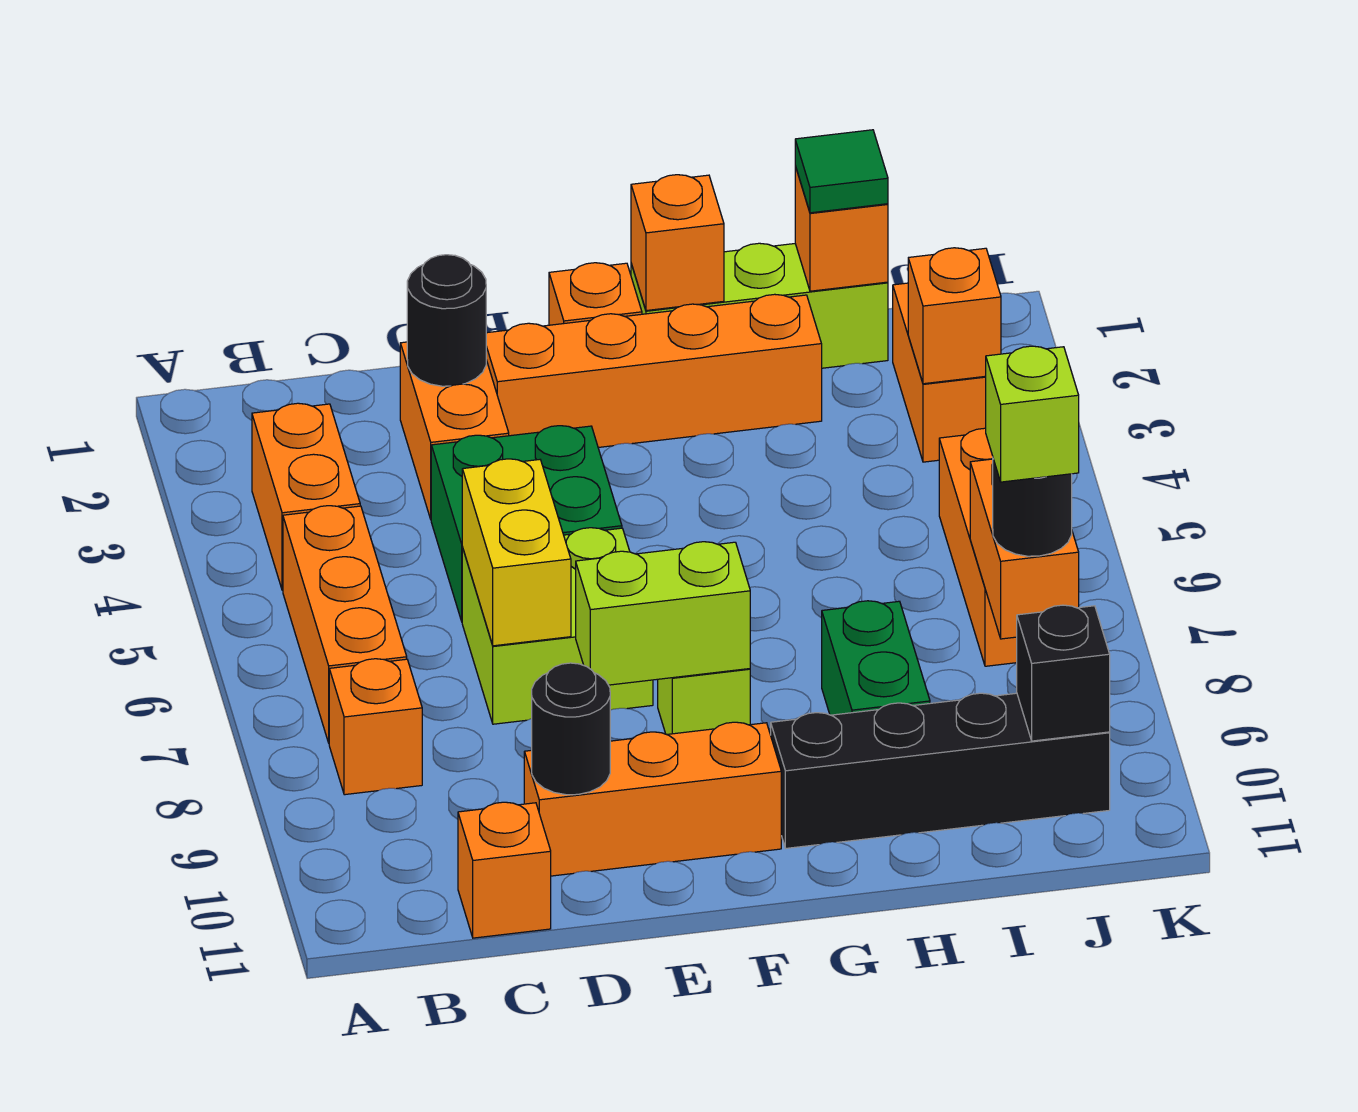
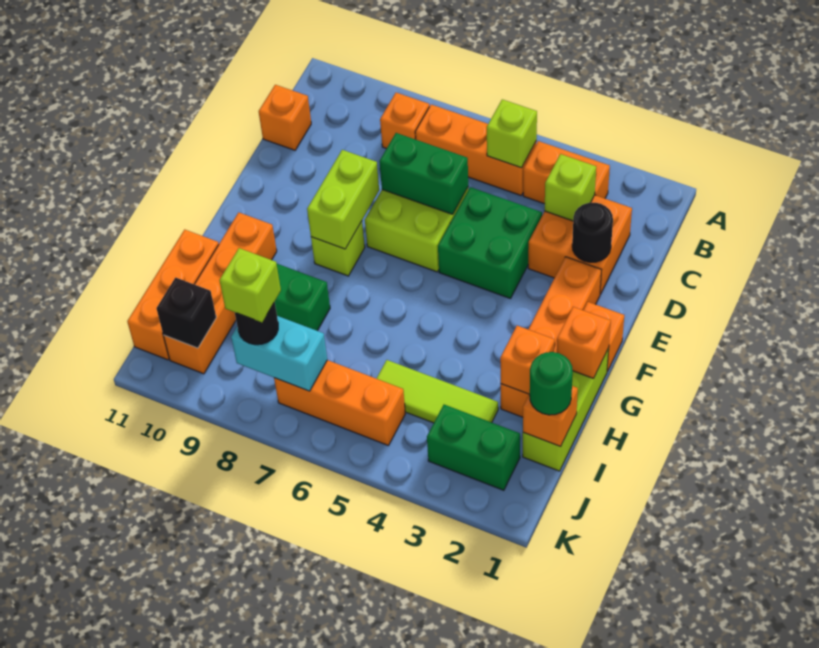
none -> lime brick B5 level 2
none -> lime brick C3 level 2
orange brick D2:D3 level 1 -> orange brick C2:D3 level 1
yellow brick D6:D7 level 2 -> green brick D6:D7 level 2
orange brick D10:F10 level 1 -> orange brick H11:J11 level 1
black round brick D10 level 2 -> none
black brick G10:J10 level 1 -> orange brick G10:J10 level 1
green tile I1 level 3 -> green round brick I1 level 3
none -> lime tile I3:I5 level 1
orange brick J2:J3 level 1 -> green brick J2:J3 level 1
orange brick J3 level 2 -> orange brick H2 level 2
orange brick J7:J8 level 2 -> cyan brick J7:J8 level 2

